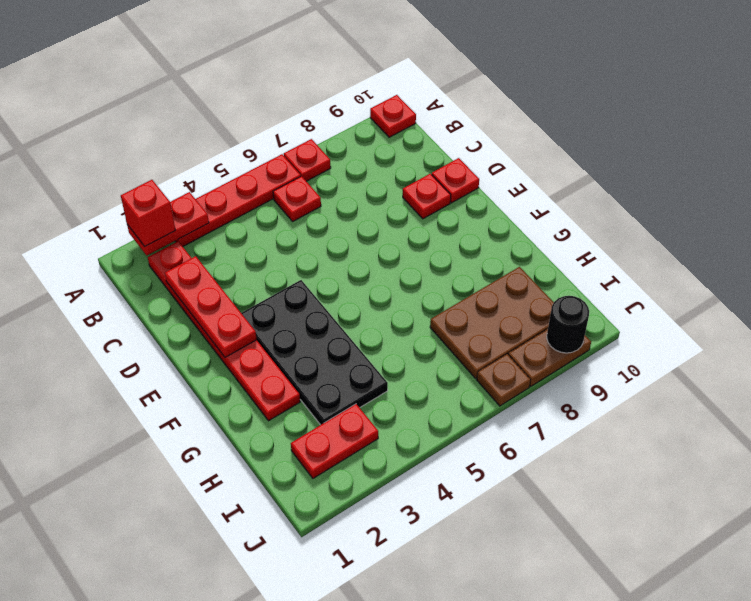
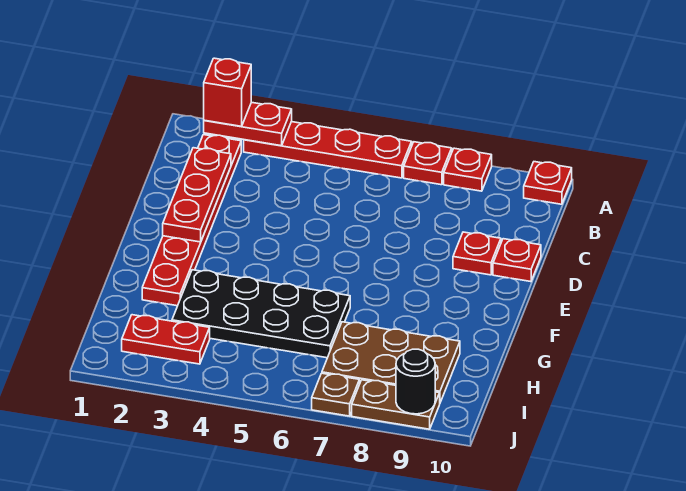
red plate B6 level 1 -> red plate A8 level 1
black plate E3:H4 level 1 -> black plate G3:H6 level 1

